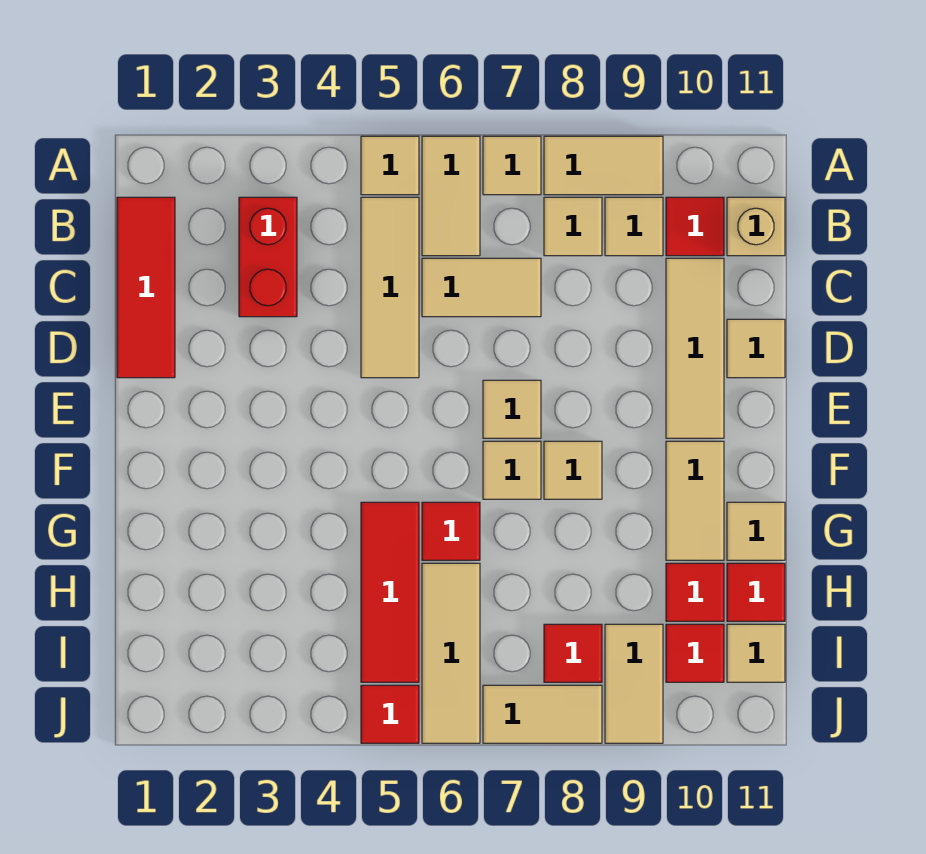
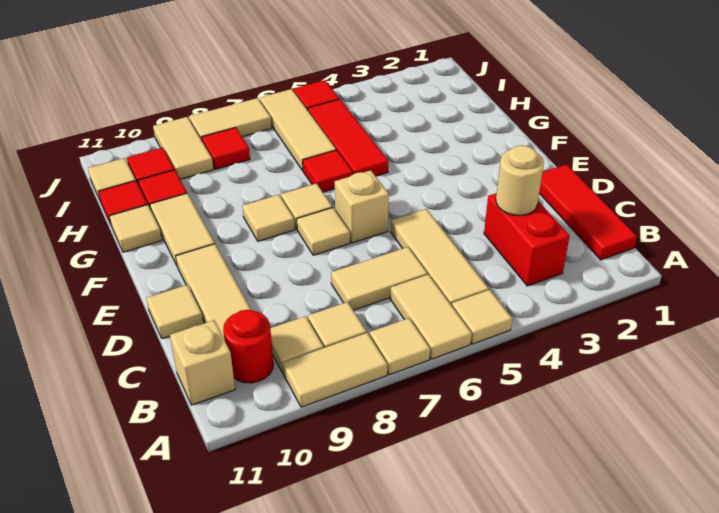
red tile B10 level 1 -> red round brick B10 level 1
none -> tan round brick C3 level 2
none -> tan brick E6 level 1

